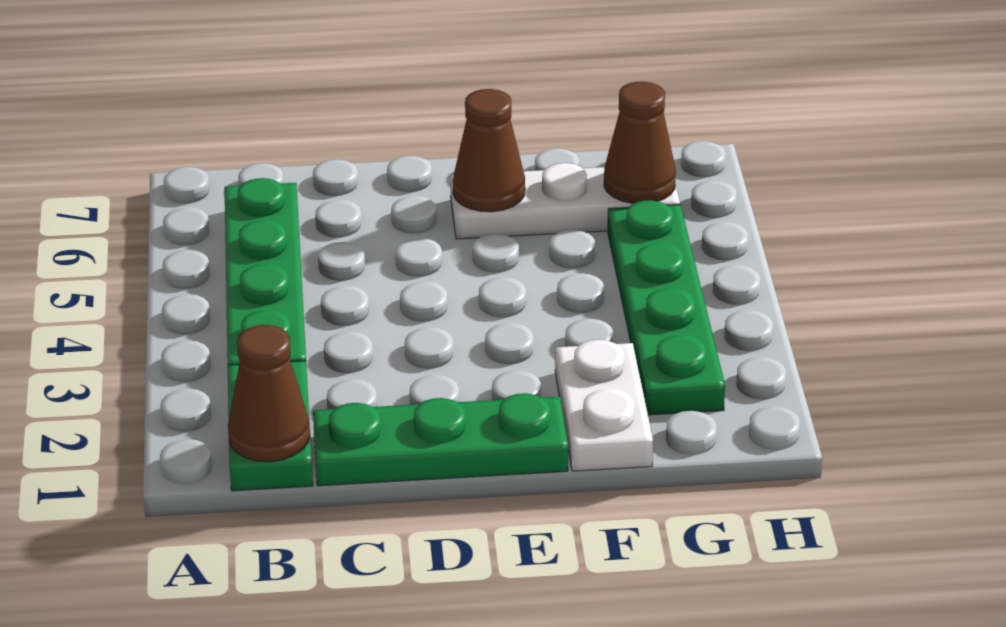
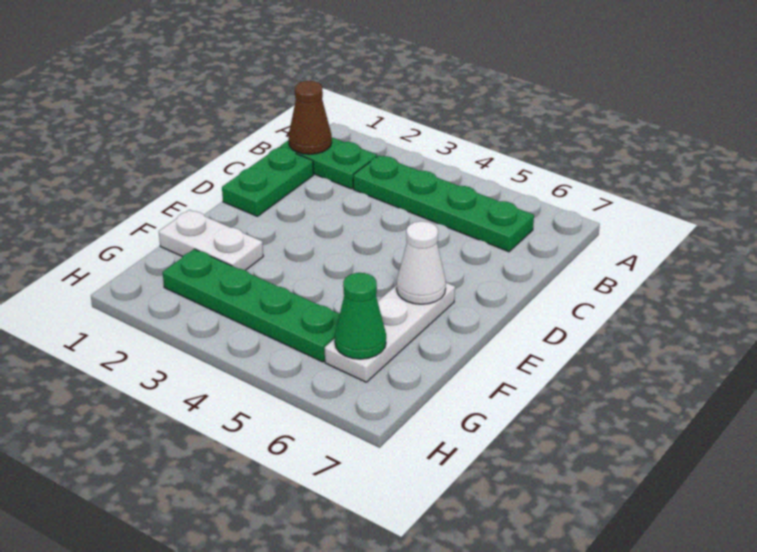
green plate C1:E1 level 1 -> green plate C1:D1 level 1
brown cone E6 level 2 -> white cone E6 level 2
brown cone G6 level 2 -> green cone G6 level 2

